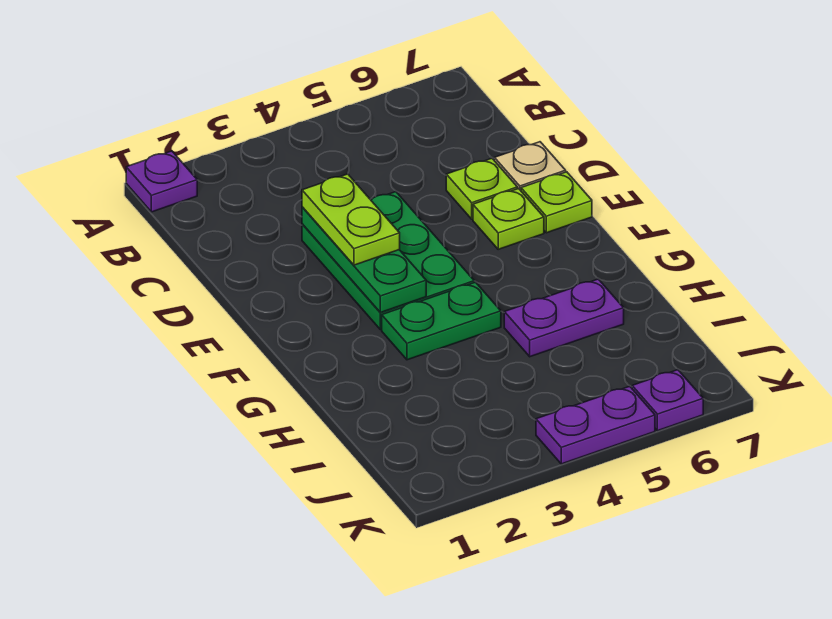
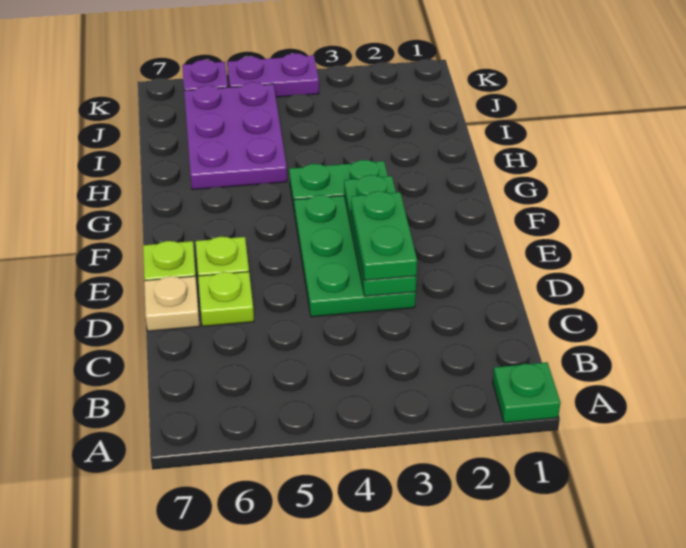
purple plate A1 level 1 -> green plate A1 level 1
lime plate D3:E3 level 3 -> green plate D3:E3 level 3
purple plate H5:H6 level 1 -> purple plate H5:J6 level 1

